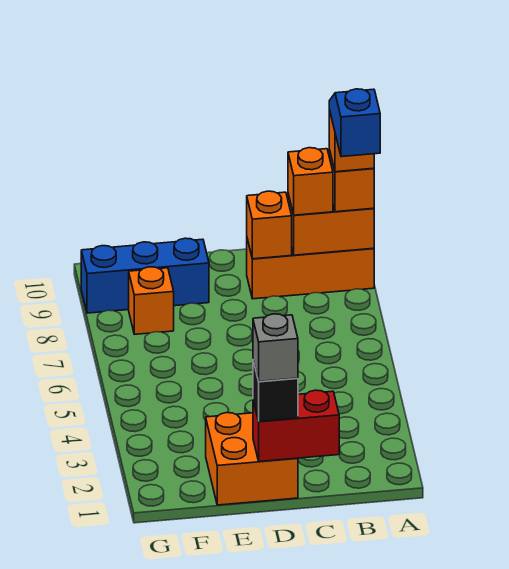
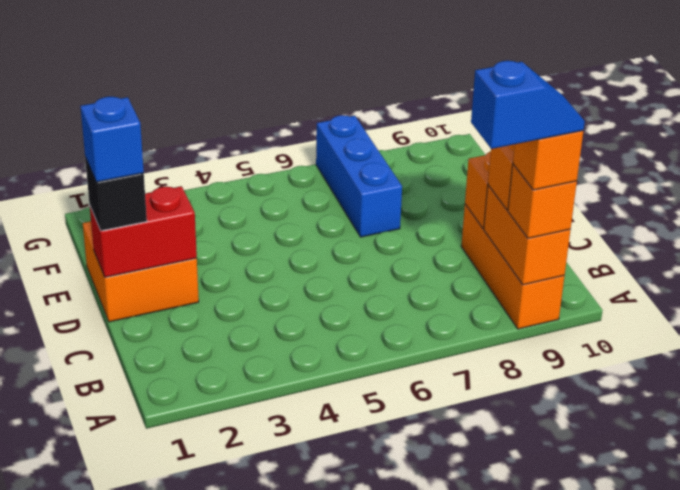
red brick C1:D1 level 2 -> red brick D1:D2 level 2
grey brick D1 level 4 -> blue brick D1 level 4
blue brick E9:G9 level 1 -> blue brick E7:G7 level 1
orange brick F8 level 1 -> none

